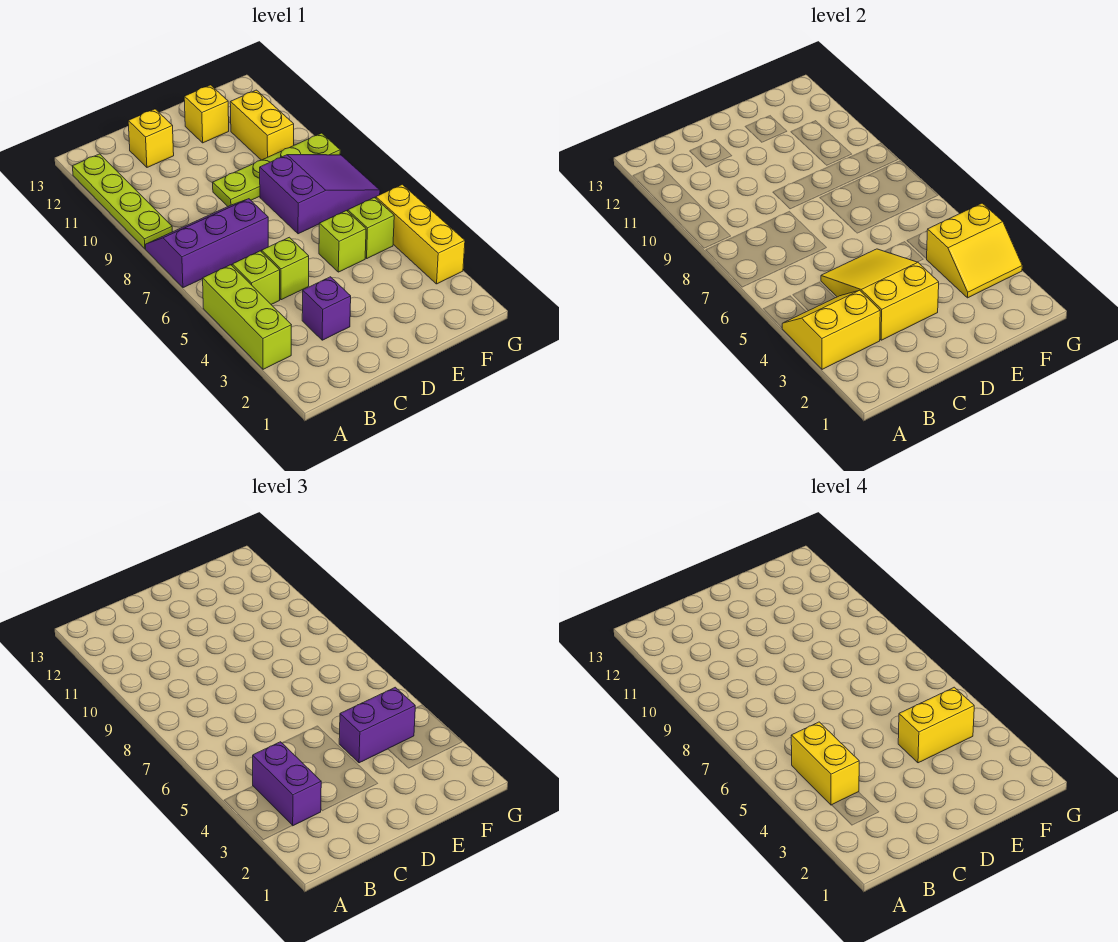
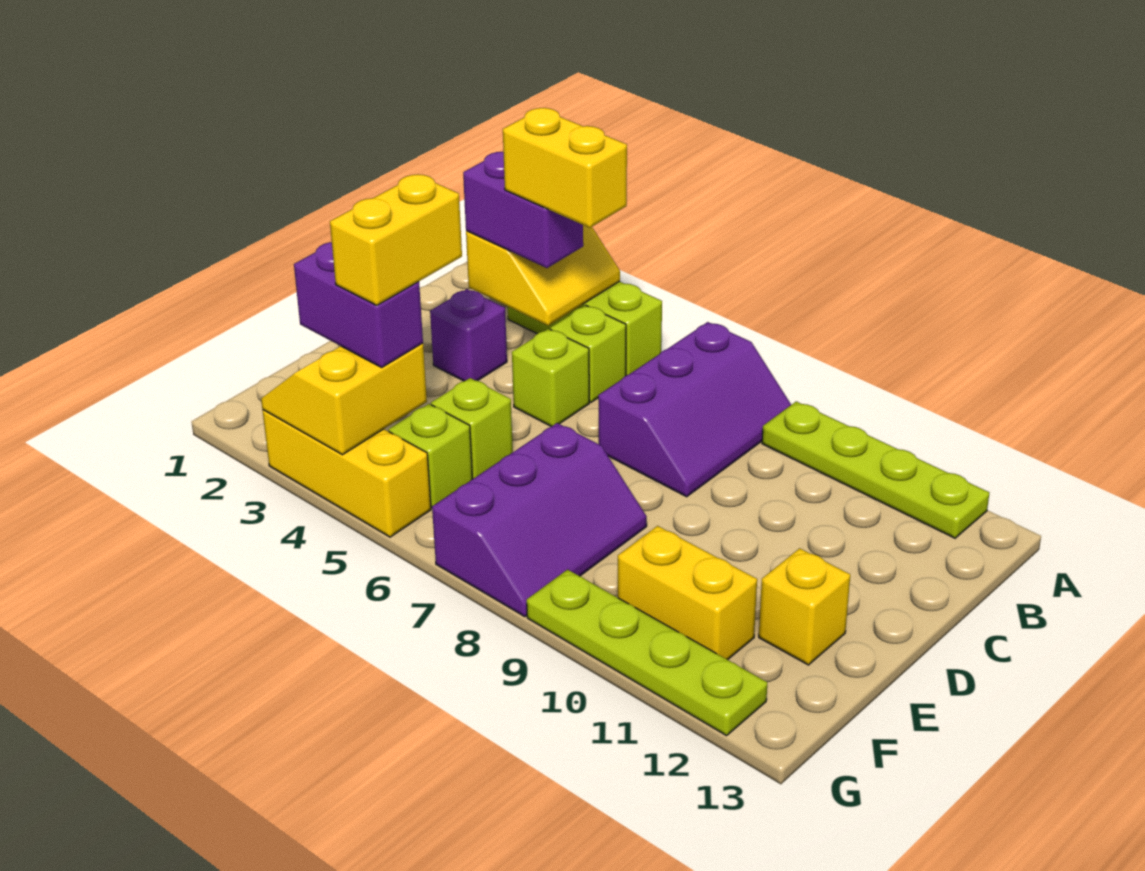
yellow slope C3:D5 level 2 top 3 -> none
yellow brick C12 level 1 -> none
lime plate D9:G9 level 1 -> lime plate G9:G12 level 1
purple brick E4:F4 level 3 -> purple brick F3:F4 level 3
purple slope E7:G8 level 1 top E -> purple slope E7:G8 level 1 top 7

